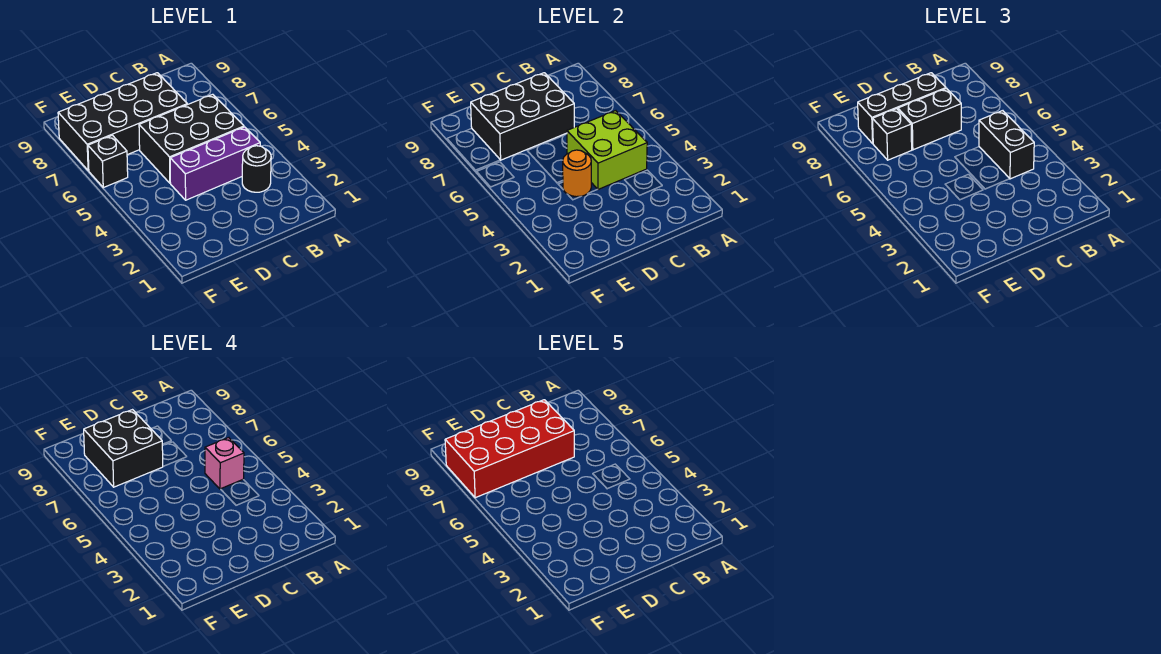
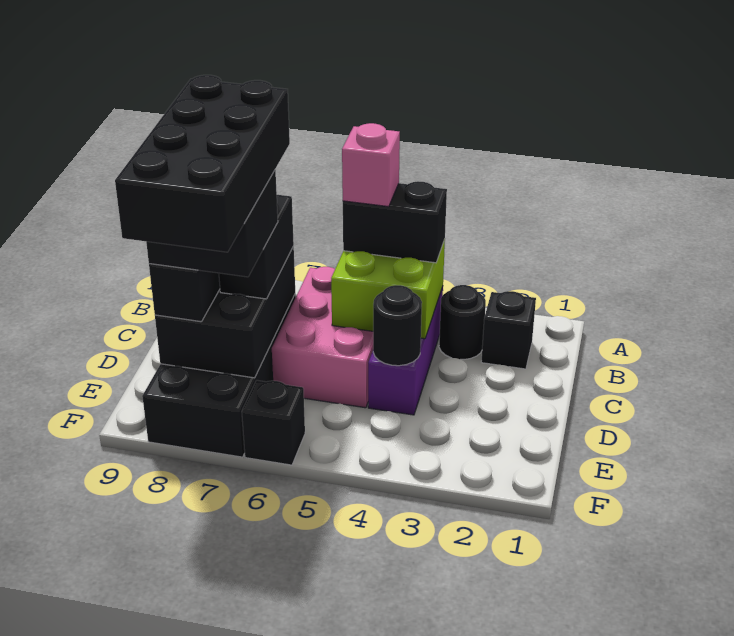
black brick B5:D6 level 1 -> pink brick B5:D6 level 1
red brick C7:F8 level 5 -> black brick C7:F8 level 5
orange round brick D4 level 2 -> black round brick D4 level 2
black brick E7 level 3 -> black brick B2 level 1

